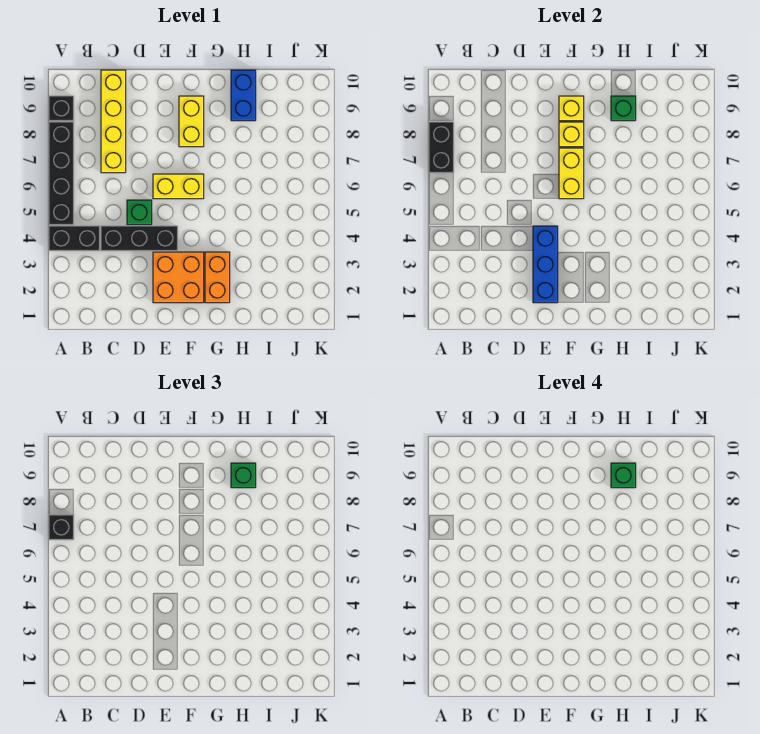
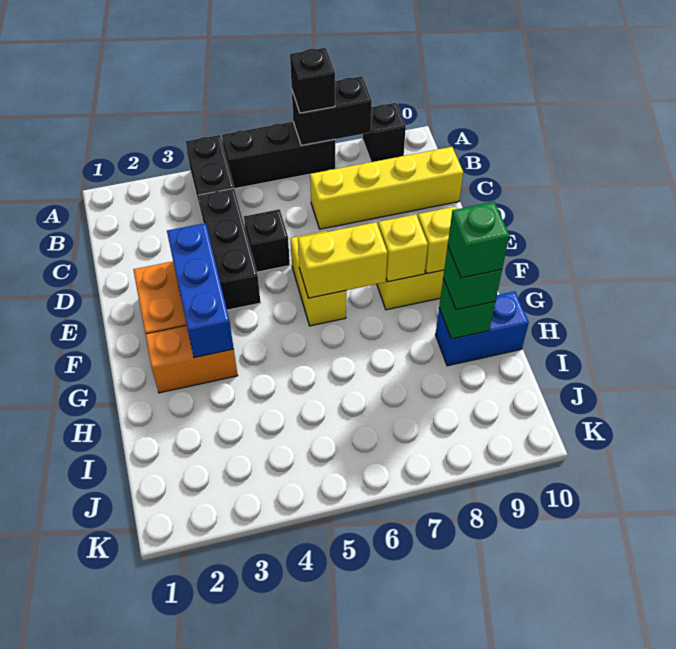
black brick A5:A8 level 1 -> black brick A5:A7 level 1
green brick D5 level 1 -> black brick D5 level 1
blue brick E2:E4 level 2 -> blue brick E3:G3 level 2

